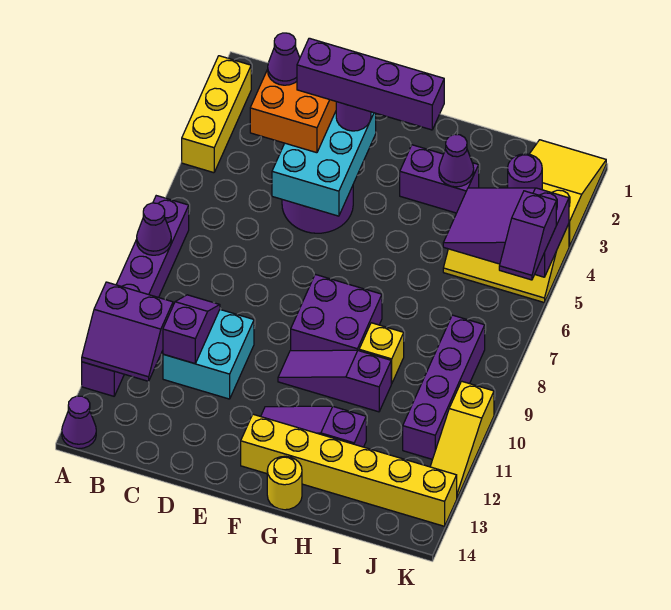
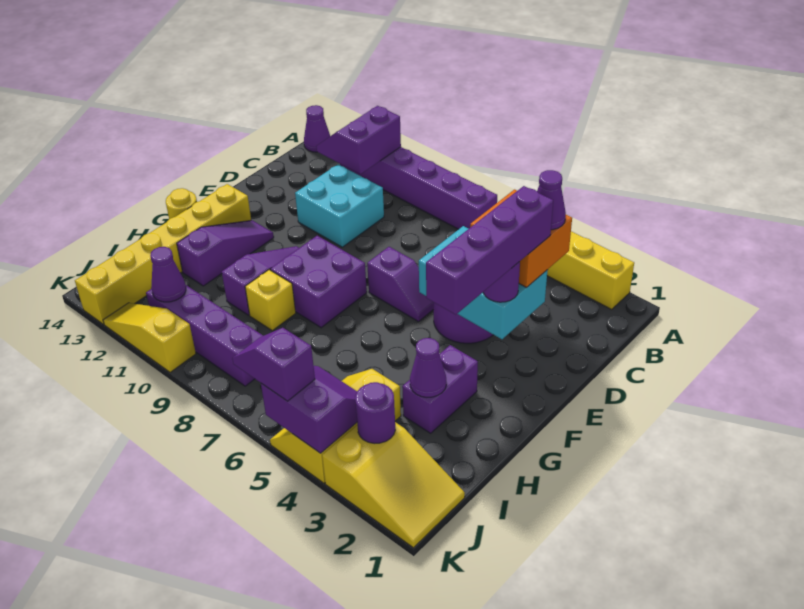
purple cone A8 level 2 -> purple cone J11 level 2
purple slope C10:C11 level 2 top 11 -> purple slope E6:E7 level 1 top 7
purple slope I4:K5 level 2 top K -> purple slope J4:K5 level 2 top K

